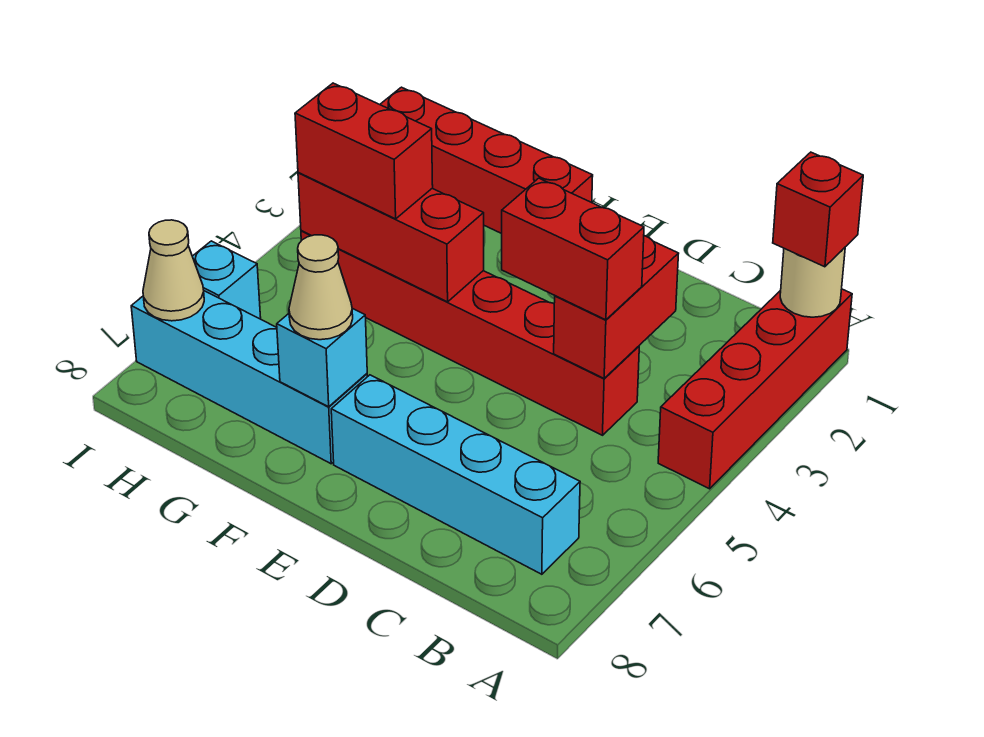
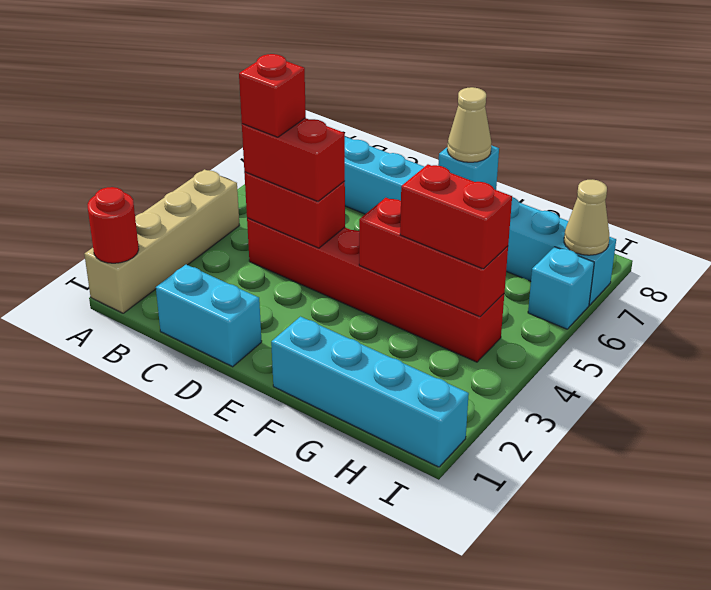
red brick A1:A4 level 1 -> tan brick A1:A4 level 1
tan round brick A1 level 2 -> red round brick A1 level 2
red brick A1 level 3 -> red brick C4 level 4
none -> cyan brick C1:D1 level 1
red brick C3:C4 level 2 -> red brick C4:D4 level 2
red brick F1:I1 level 1 -> cyan brick F1:I1 level 1

